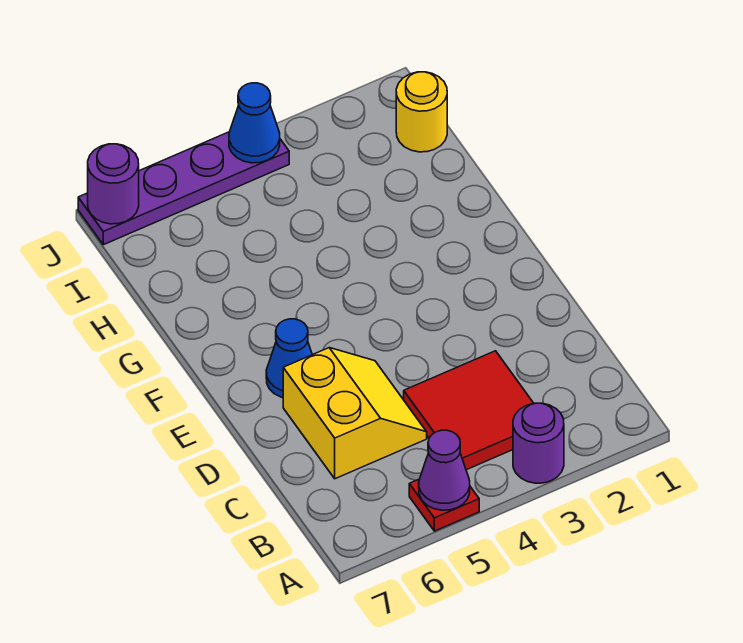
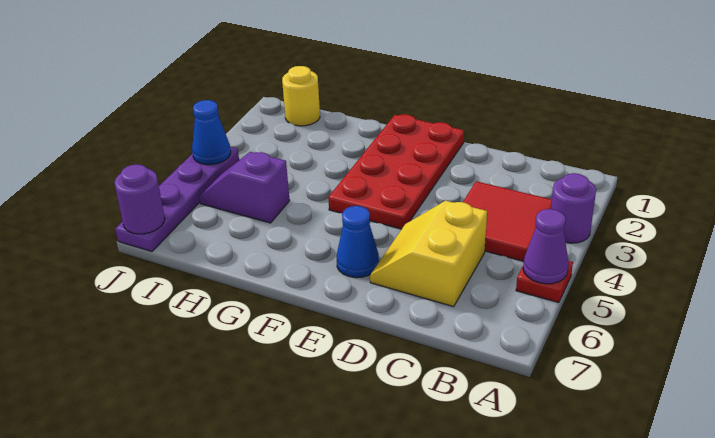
yellow slope C5:D6 level 1 top 6 -> yellow slope C5:D6 level 1 top C
none -> red plate E1:F4 level 1
none -> purple slope H5:I5 level 1 top H

